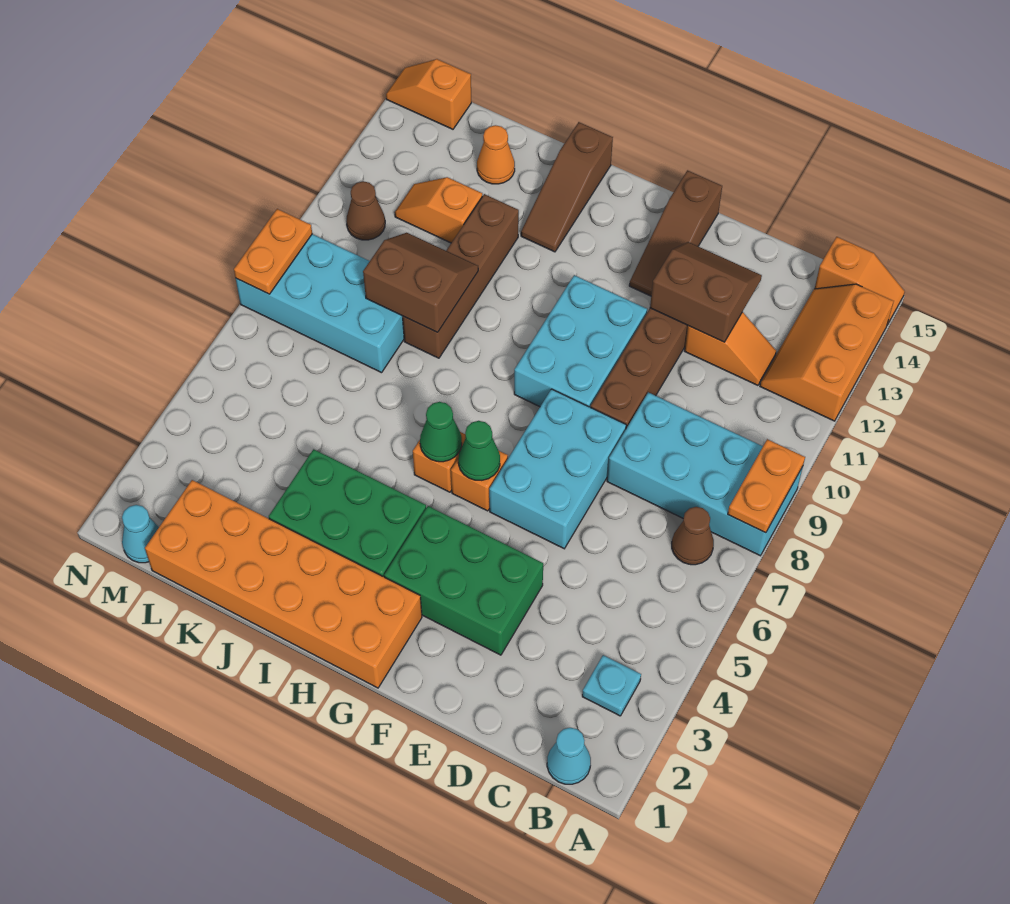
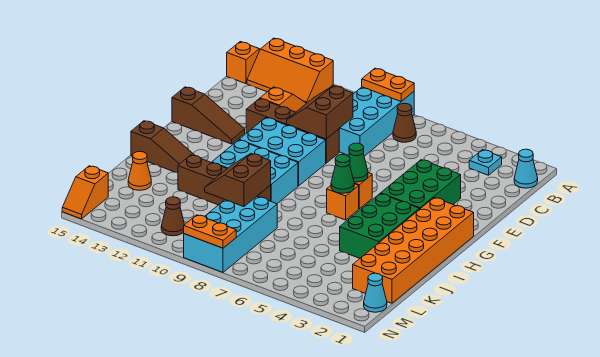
brown slope D12:E13 level 2 top 12 -> brown slope D9:E10 level 2 top 9
cyan brick E6:F8 level 1 -> cyan brick H9:I11 level 1
orange slope K12:L12 level 1 top K -> none

